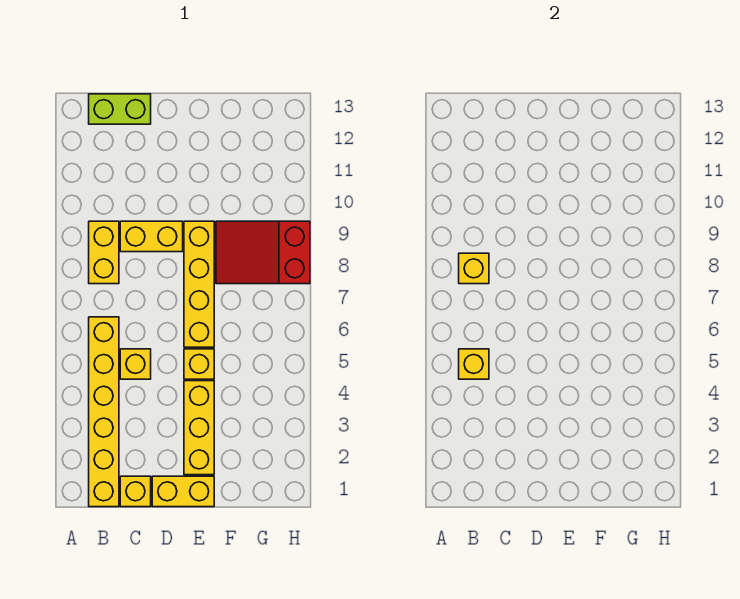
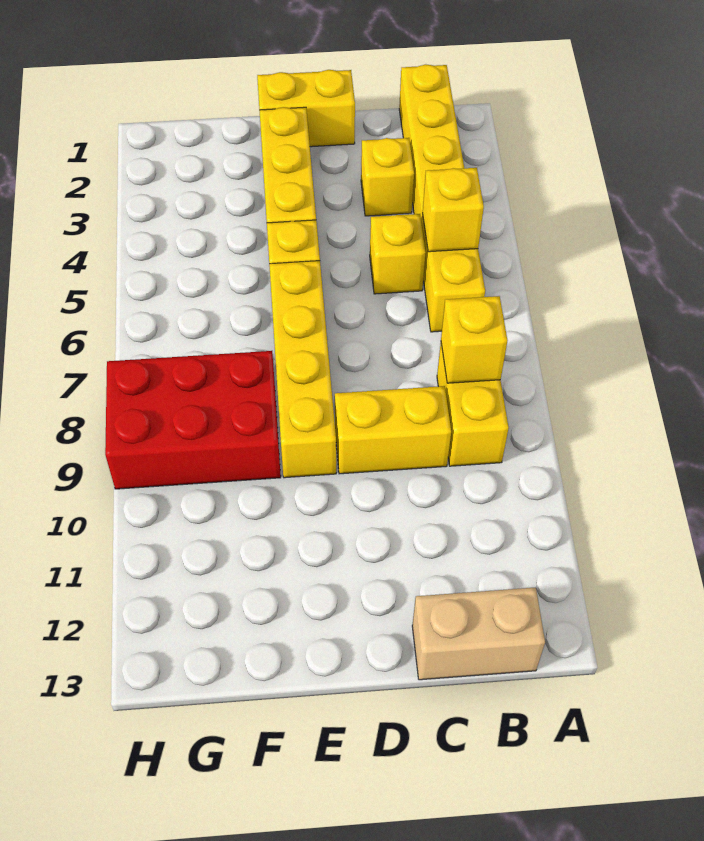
lime brick B13:C13 level 1 -> tan brick B13:C13 level 1
yellow brick C1 level 1 -> yellow brick C3 level 1
red slope F8:H9 level 1 top H -> red brick F8:H9 level 1

